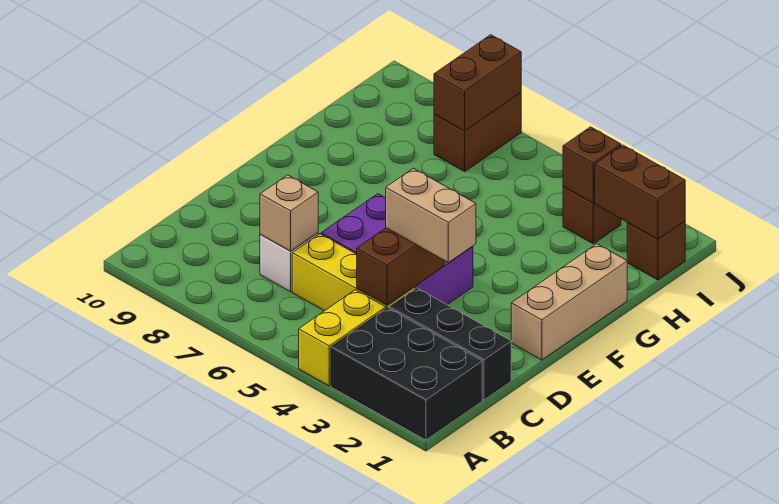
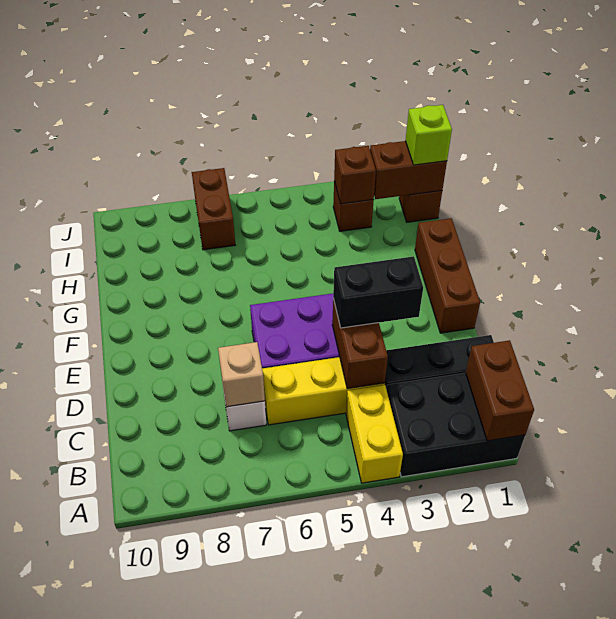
tan brick D3:D4 level 3 -> black brick D3:D4 level 3
tan brick E1:G1 level 1 -> brown brick E1:G1 level 1
none -> lime brick I1 level 3
brown brick I7:J7 level 2 -> brown brick A1:B1 level 2

